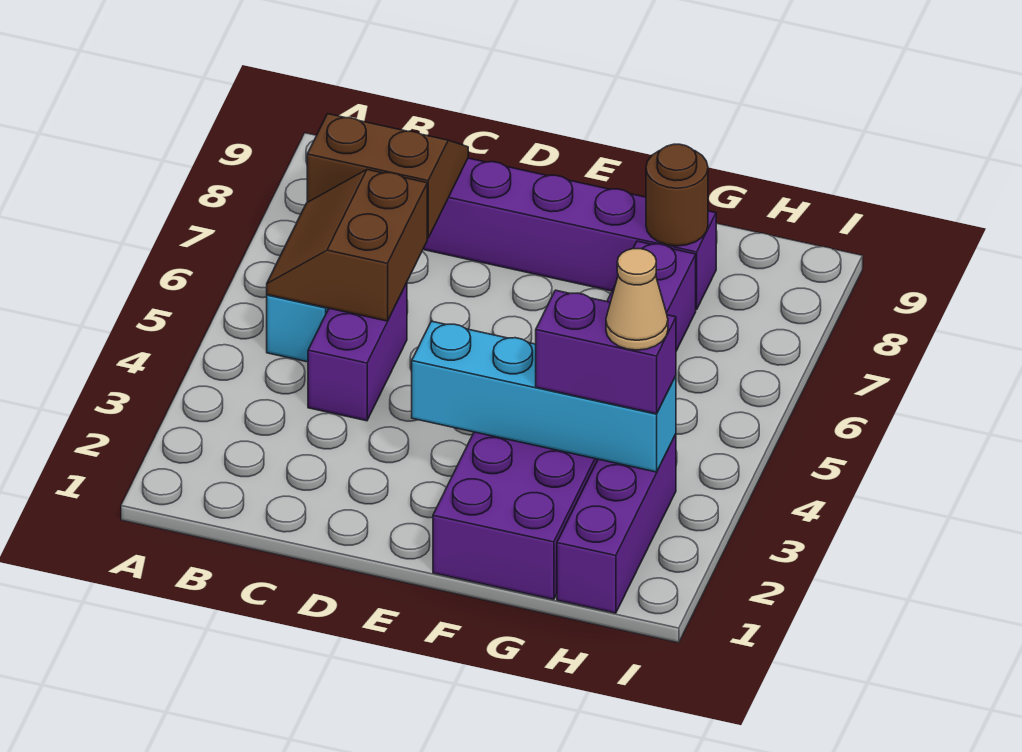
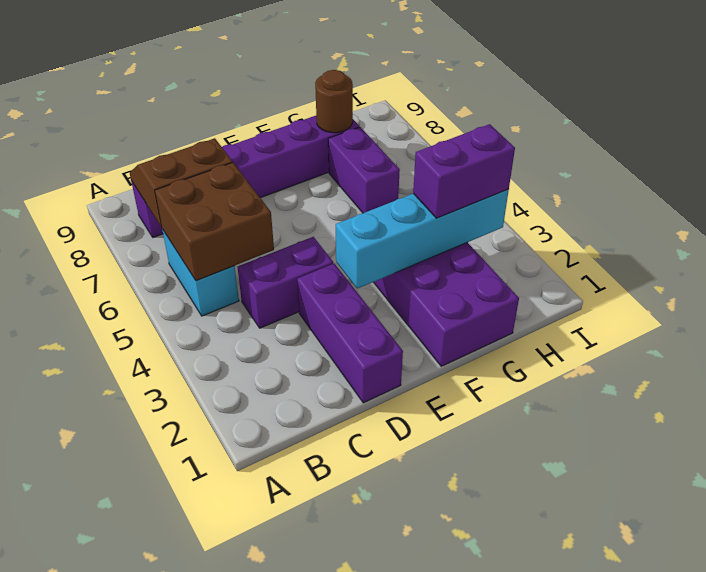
brown slope B5:C6 level 2 top C -> brown brick B5:C6 level 2
purple brick C4:C5 level 1 -> purple brick C4:D4 level 1
purple brick H1:H3 level 1 -> purple brick D1:D3 level 1
tan cone H3 level 4 -> none

